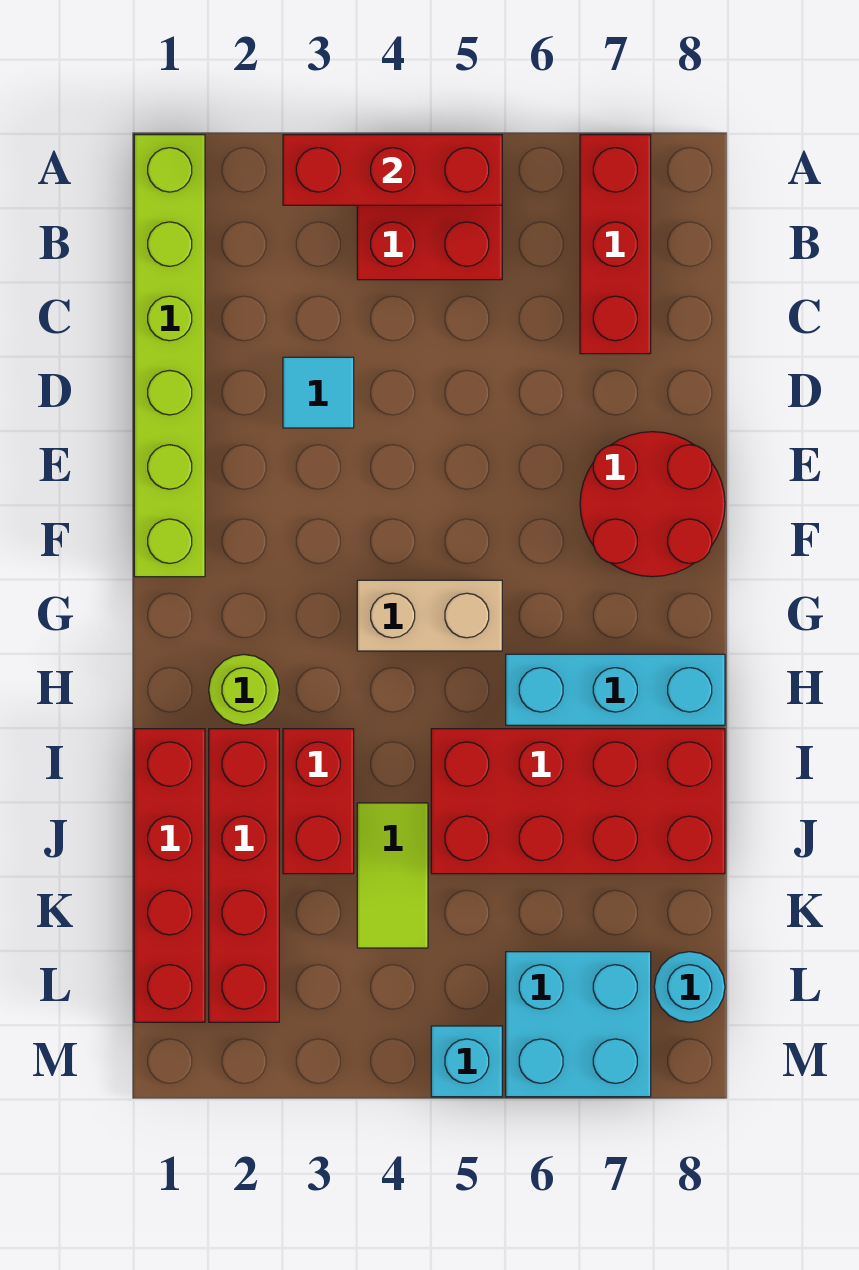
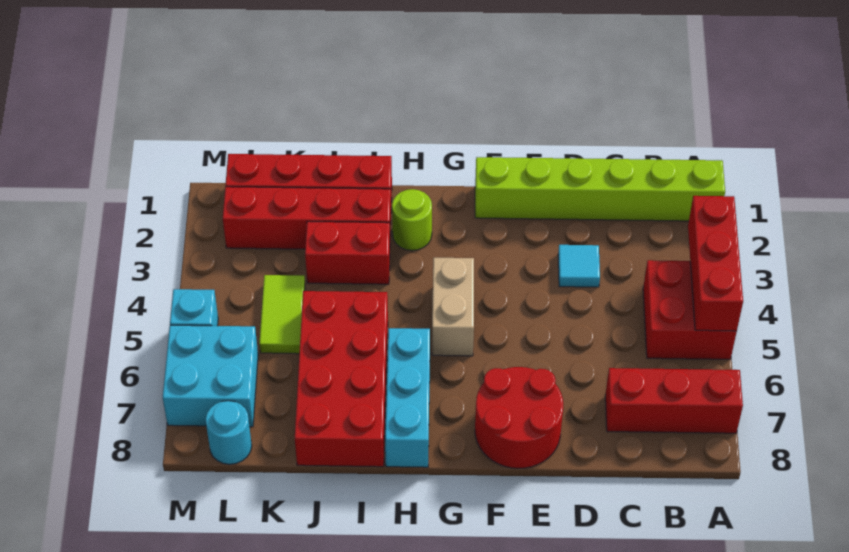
lime tile J4:K4 level 1 -> lime tile K4:K5 level 1

